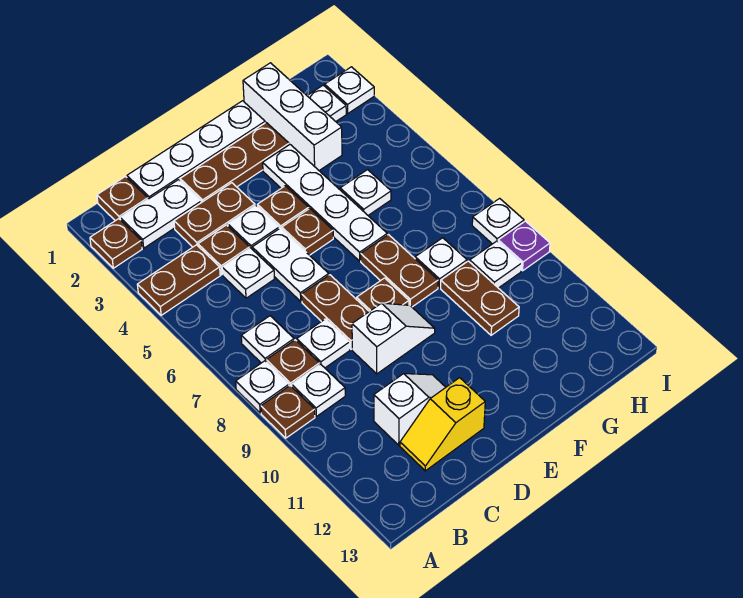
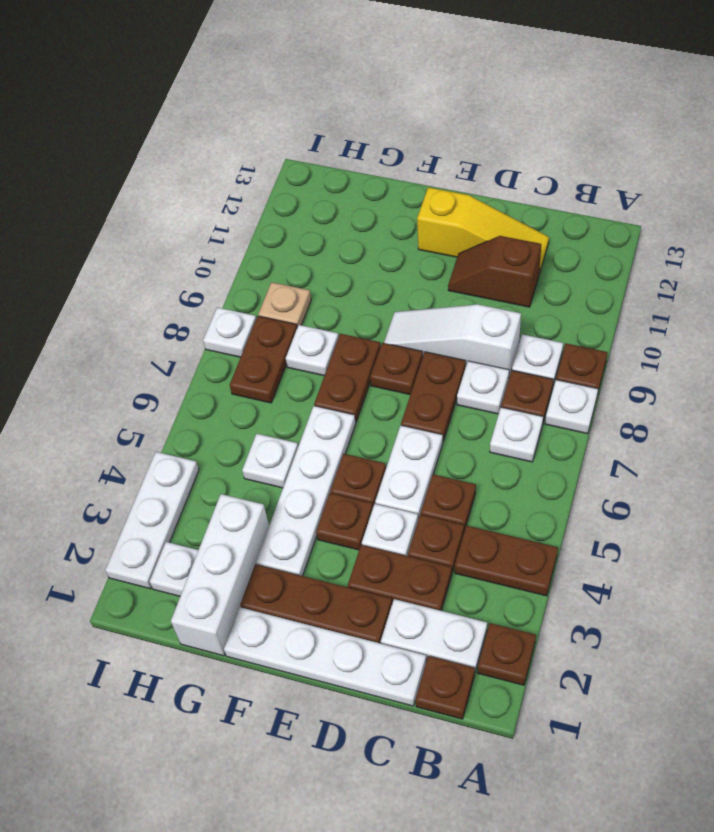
white plate C5 level 1 -> brown plate C5 level 1
white slope C11:D11 level 1 top C -> brown slope C11:D11 level 1 top C
yellow slope C12:D12 level 1 top D -> yellow slope C12:E12 level 1 top E
white slope D9:E9 level 1 top D -> white slope C9:E9 level 1 top C
brown plate G9:G10 level 1 -> brown plate H7:H8 level 1
white plate H9 level 1 -> tan plate H9 level 1
white plate I2 level 1 -> white plate I2:I4 level 1
purple plate I9 level 1 -> none

